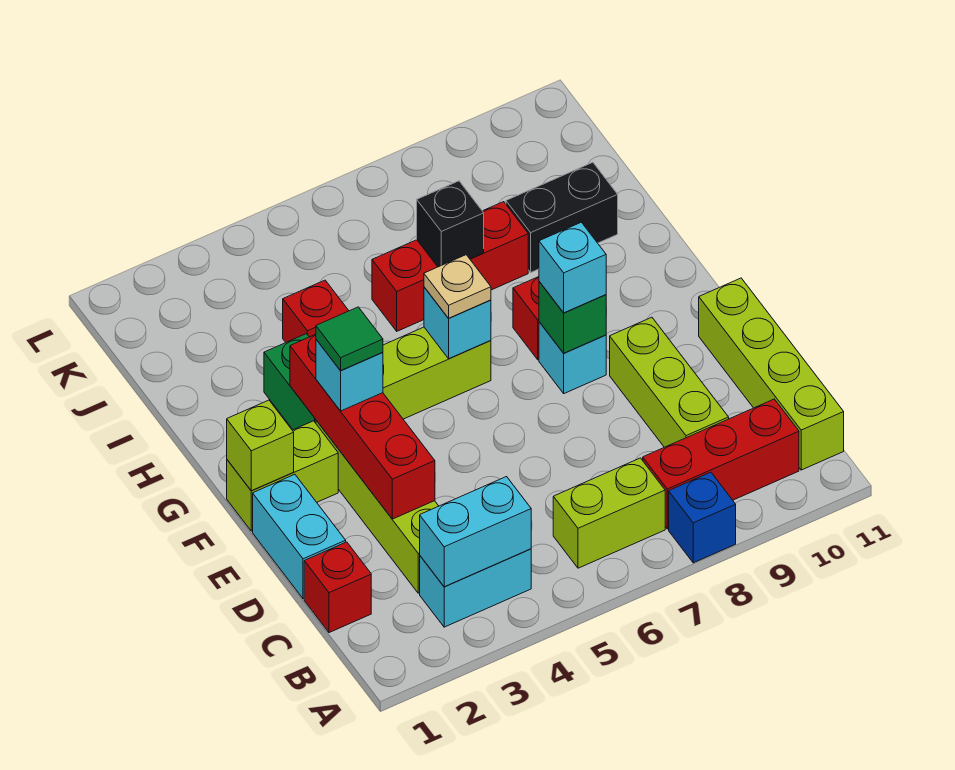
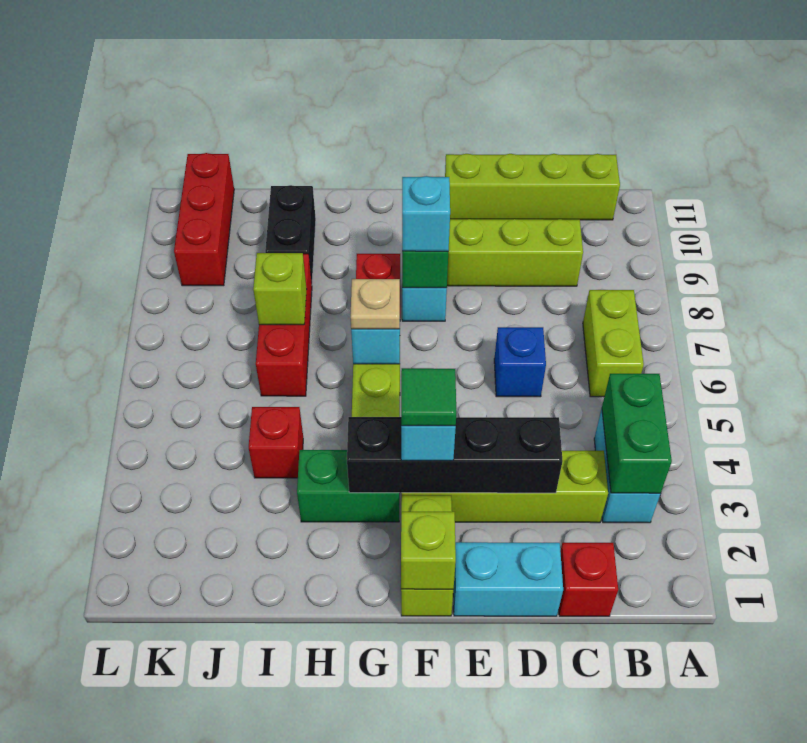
blue brick A8 level 1 -> blue brick D6 level 1
cyan brick B3:B4 level 2 -> green brick B3:B4 level 2
red brick B8:B10 level 1 -> red brick K9:K11 level 1
red brick D3:G3 level 2 -> black brick D3:G3 level 2
black brick I7 level 2 -> lime brick I7 level 2

